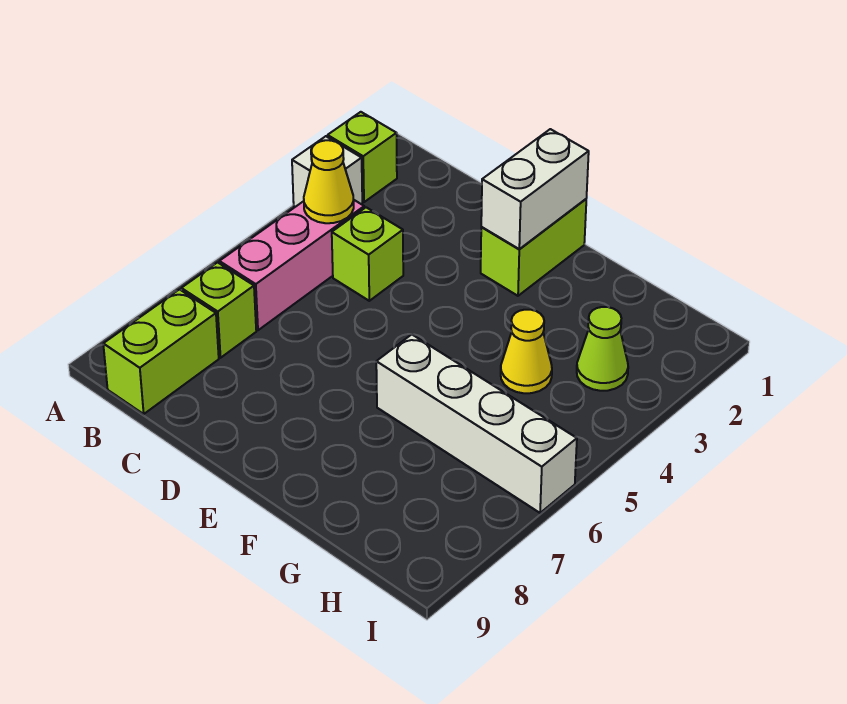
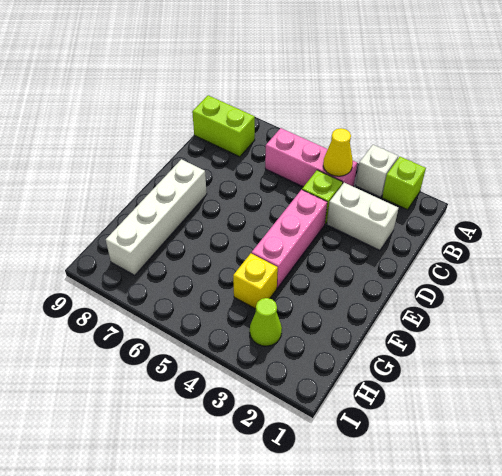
lime brick B7 level 1 -> none
none -> pink brick D4:F4 level 1
lime brick E1:E2 level 1 -> none
white brick E1:E2 level 2 -> white brick C2:C3 level 1
white brick F6:I6 level 1 -> white brick E8:H8 level 1
yellow cone G4 level 1 -> yellow brick G4 level 1

